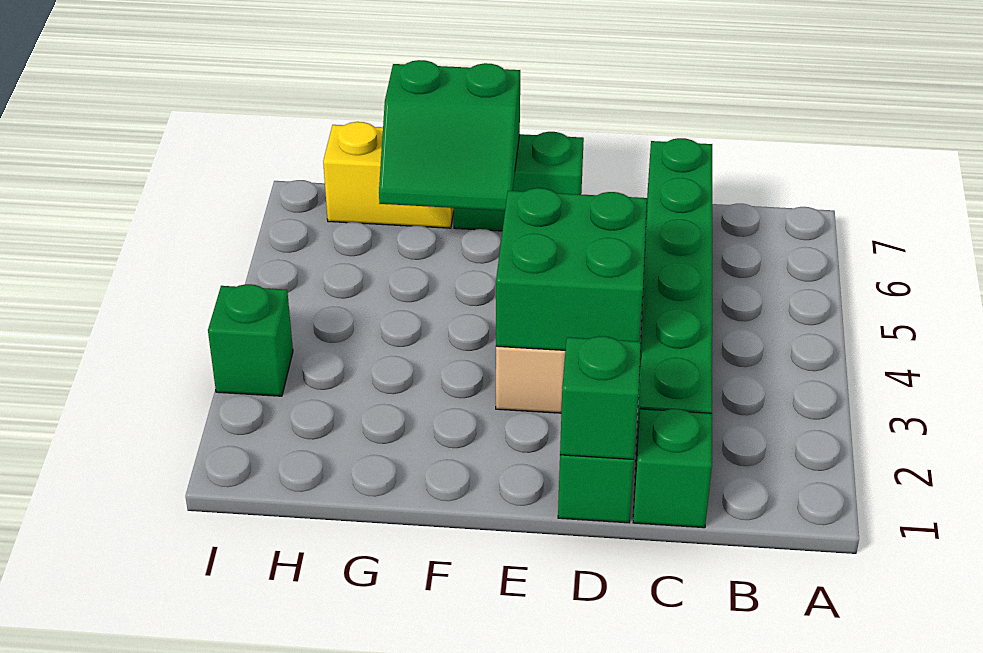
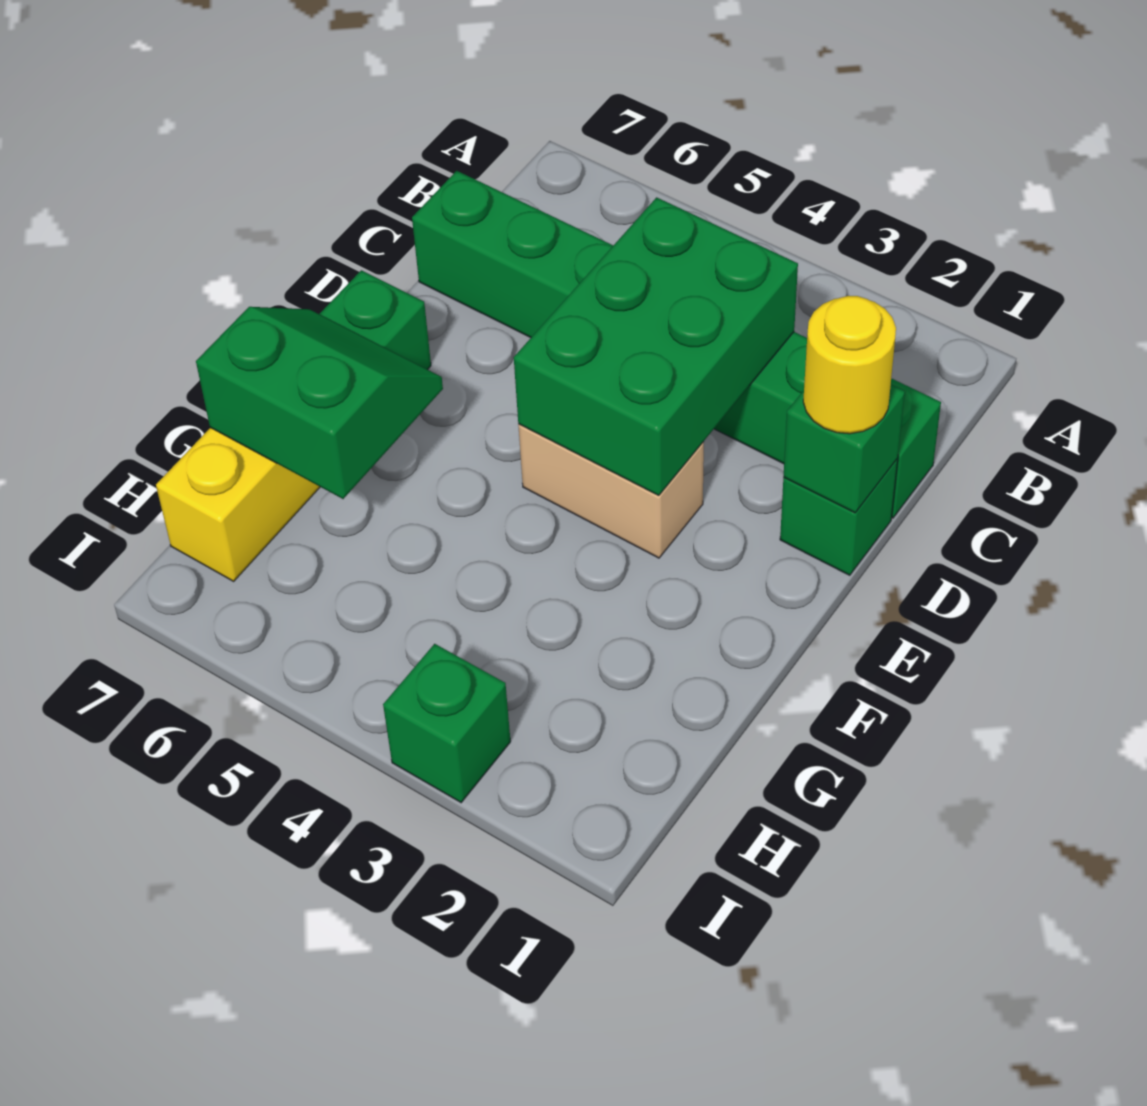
none -> yellow round brick D1 level 3
green brick D3:E4 level 2 -> green brick C3:E4 level 2
green slope F6:G7 level 2 top 7 -> green slope F6:G7 level 2 top G

